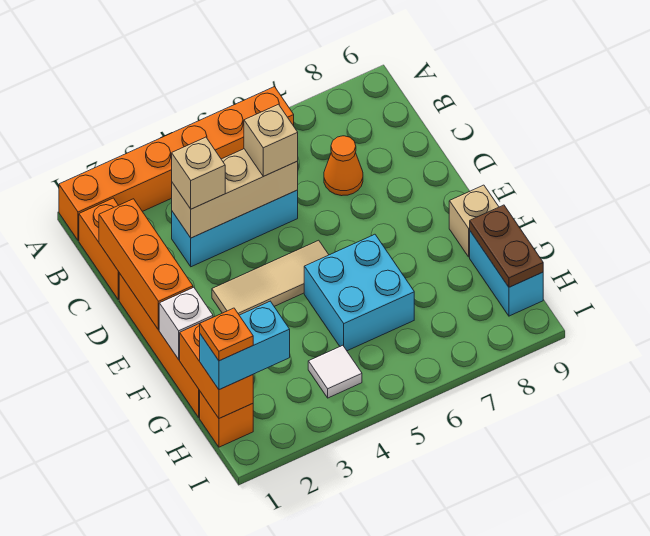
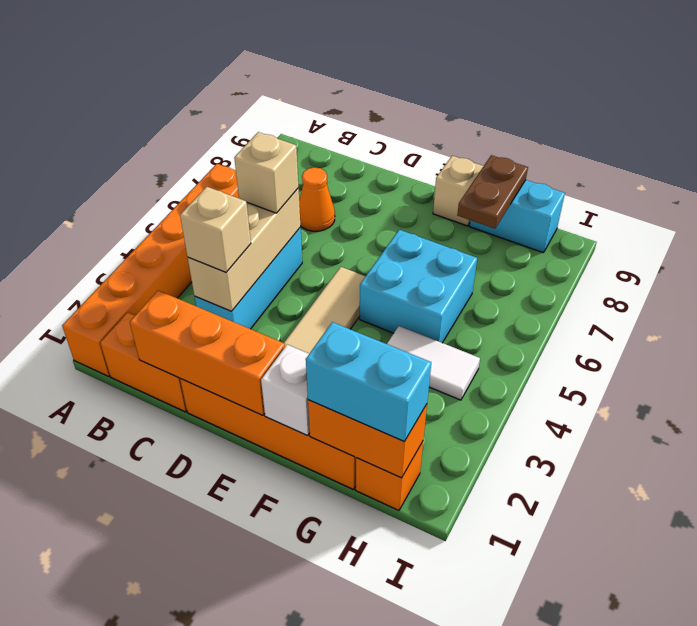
brown plate G9:H9 level 2 -> brown plate G8:G9 level 2
cyan brick H1:H2 level 3 -> cyan brick G1:H1 level 3
orange plate H1 level 4 -> none
white tile H4 level 1 -> white tile G4:H4 level 1

